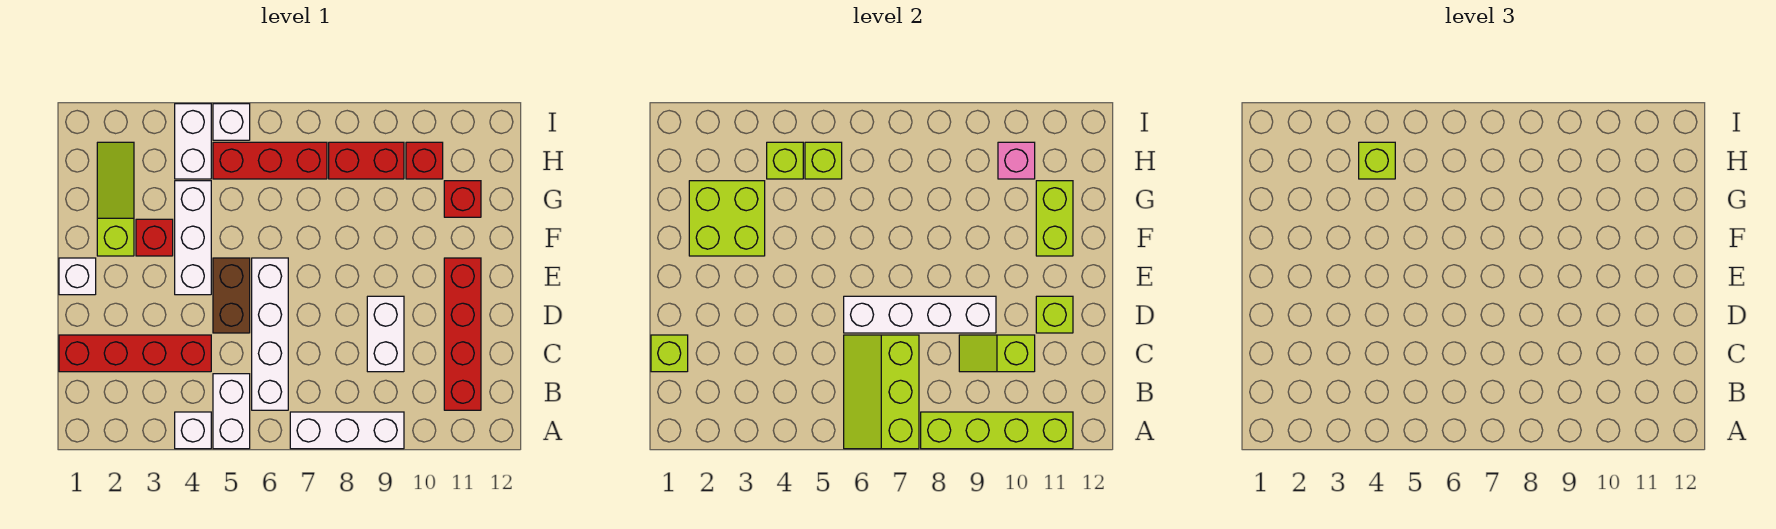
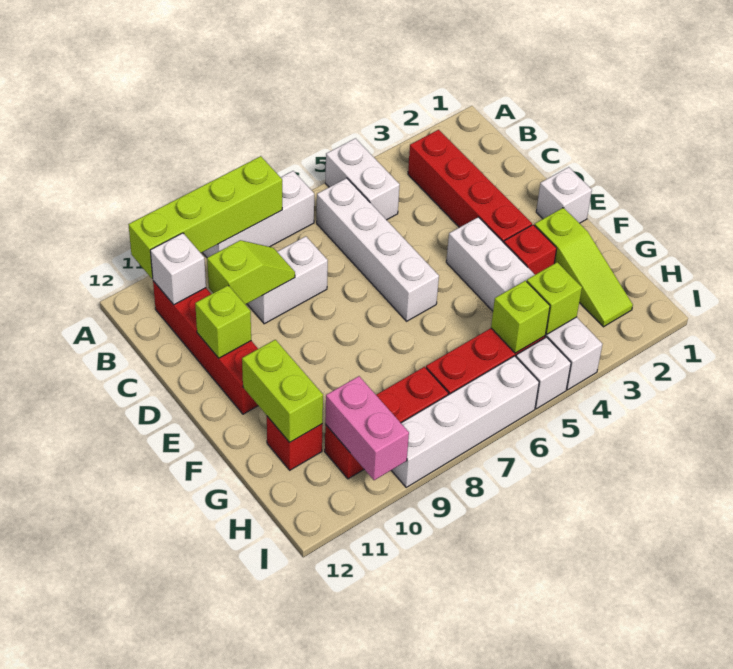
white brick A4 level 1 -> white brick B11 level 2
lime slope A6:C7 level 2 top 7 -> none
red brick C1:C4 level 1 -> red brick B3:E3 level 1
lime brick C1 level 2 -> none
white brick C9:D9 level 1 -> white brick C8:C9 level 1
brown brick D5:E5 level 1 -> none
white brick D6:D9 level 2 -> white brick I6:I9 level 1
lime brick F2:G3 level 2 -> none
lime brick H4 level 3 -> none
pink brick H10 level 2 -> pink brick H10:I10 level 2

